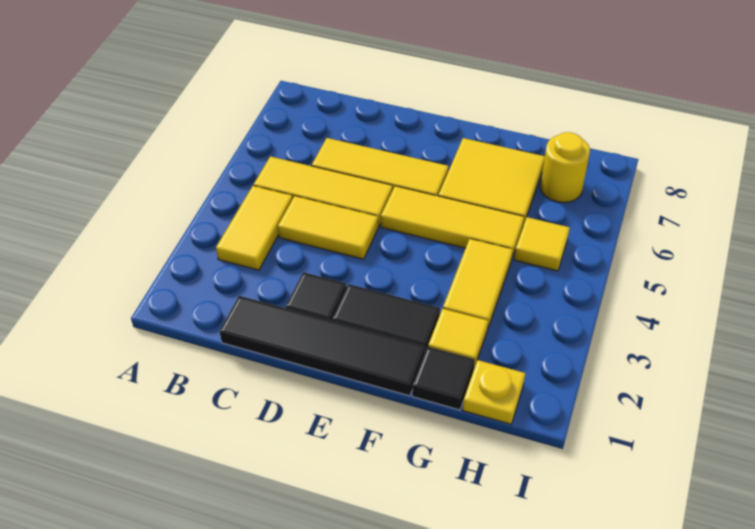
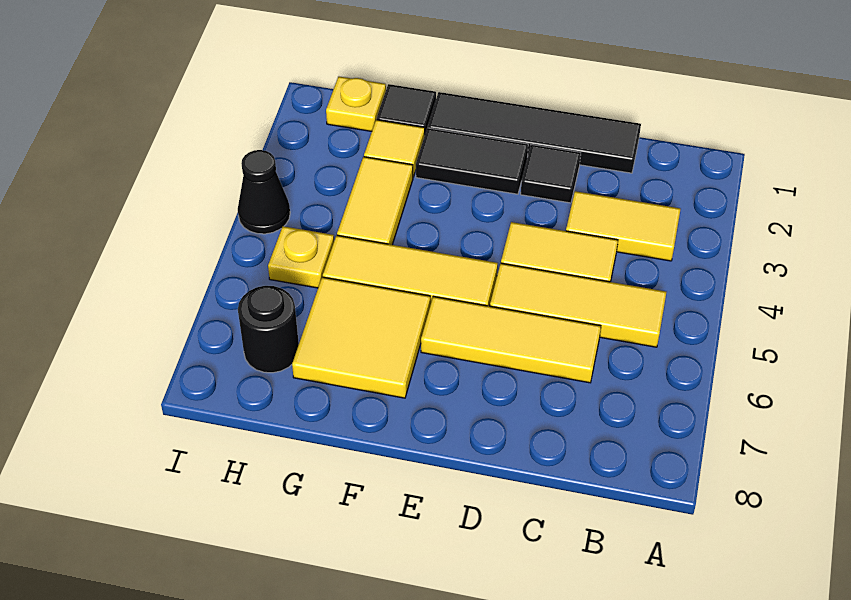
yellow tile B3:B4 level 1 -> yellow tile B3:C3 level 1
yellow tile H5 level 1 -> yellow plate H5 level 1
yellow round brick H7 level 1 -> black round brick H7 level 1
none -> black cone I4 level 1

